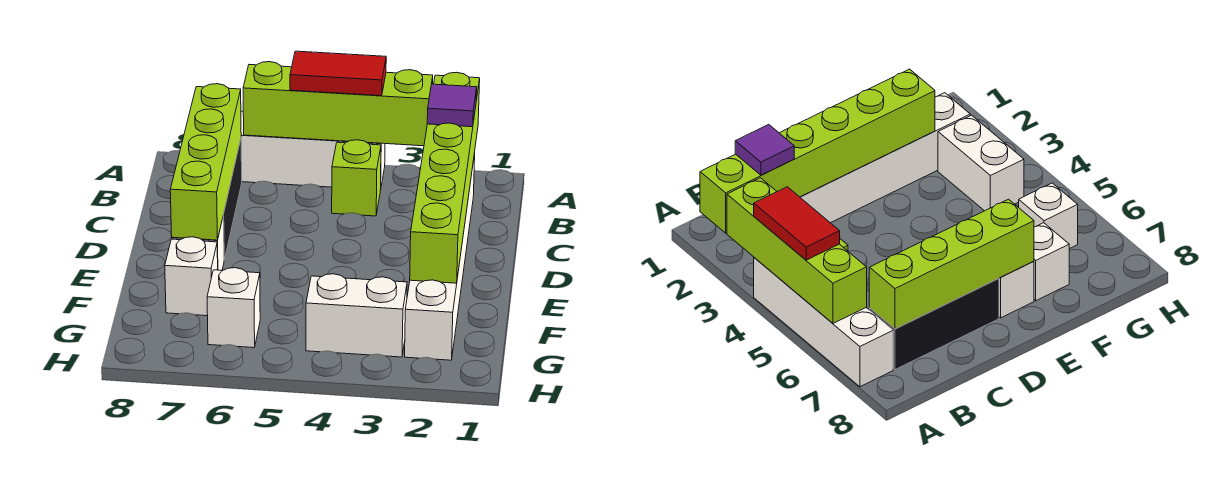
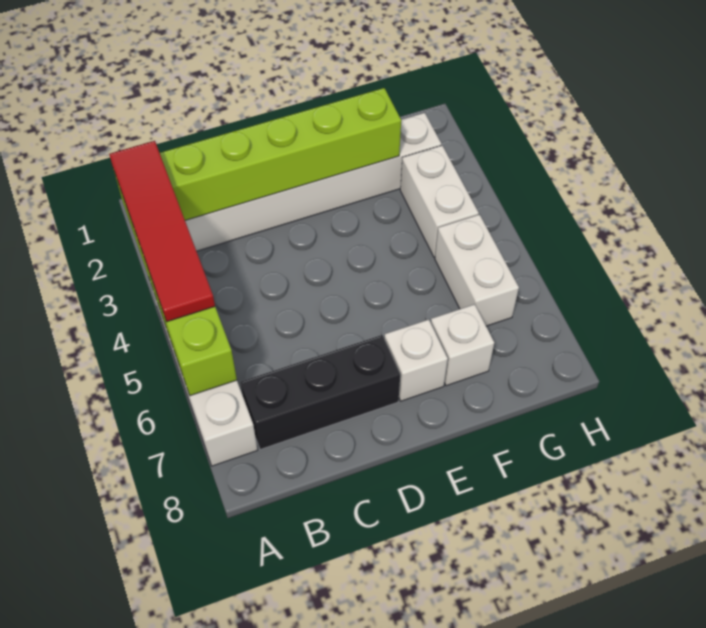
red tile A4:A5 level 3 -> red tile A2:A5 level 3
purple tile B2 level 3 -> none
lime brick B4 level 1 -> none
lime brick B7:E7 level 2 -> none
white brick G6 level 1 -> white brick G5:G6 level 1

